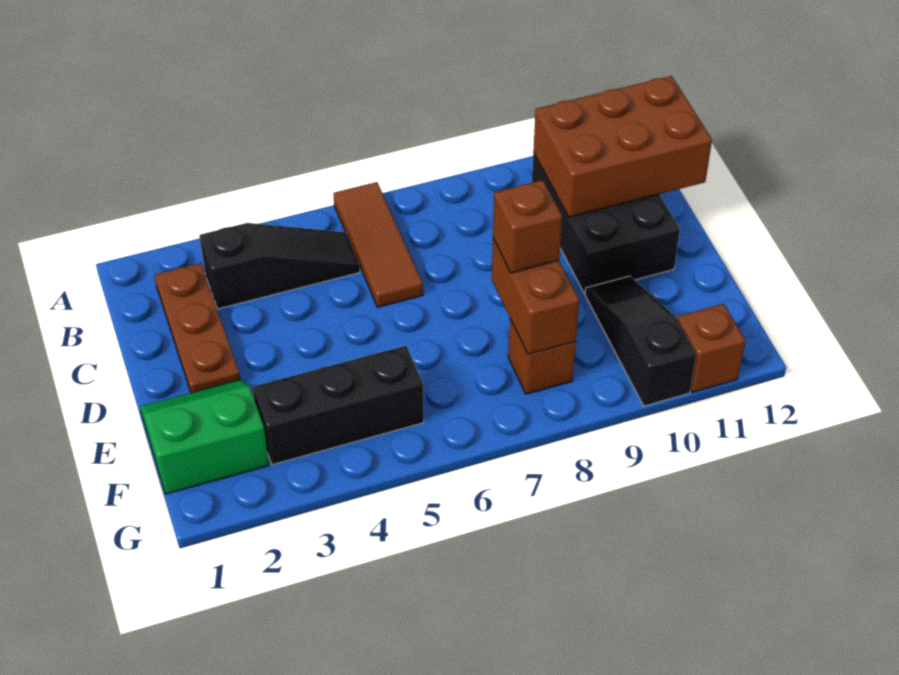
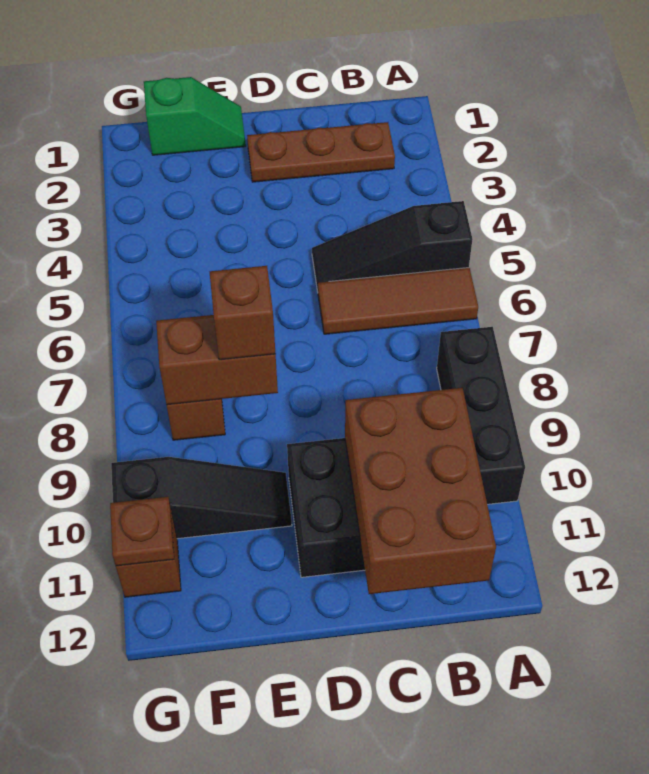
black slope B3:B5 level 1 top 3 -> black slope A5:C5 level 1 top A
green slope E1:F2 level 1 top F -> green slope E1:F1 level 1 top F
black brick F3:F5 level 1 -> black brick A8:A10 level 1
none -> brown plate G11 level 2

